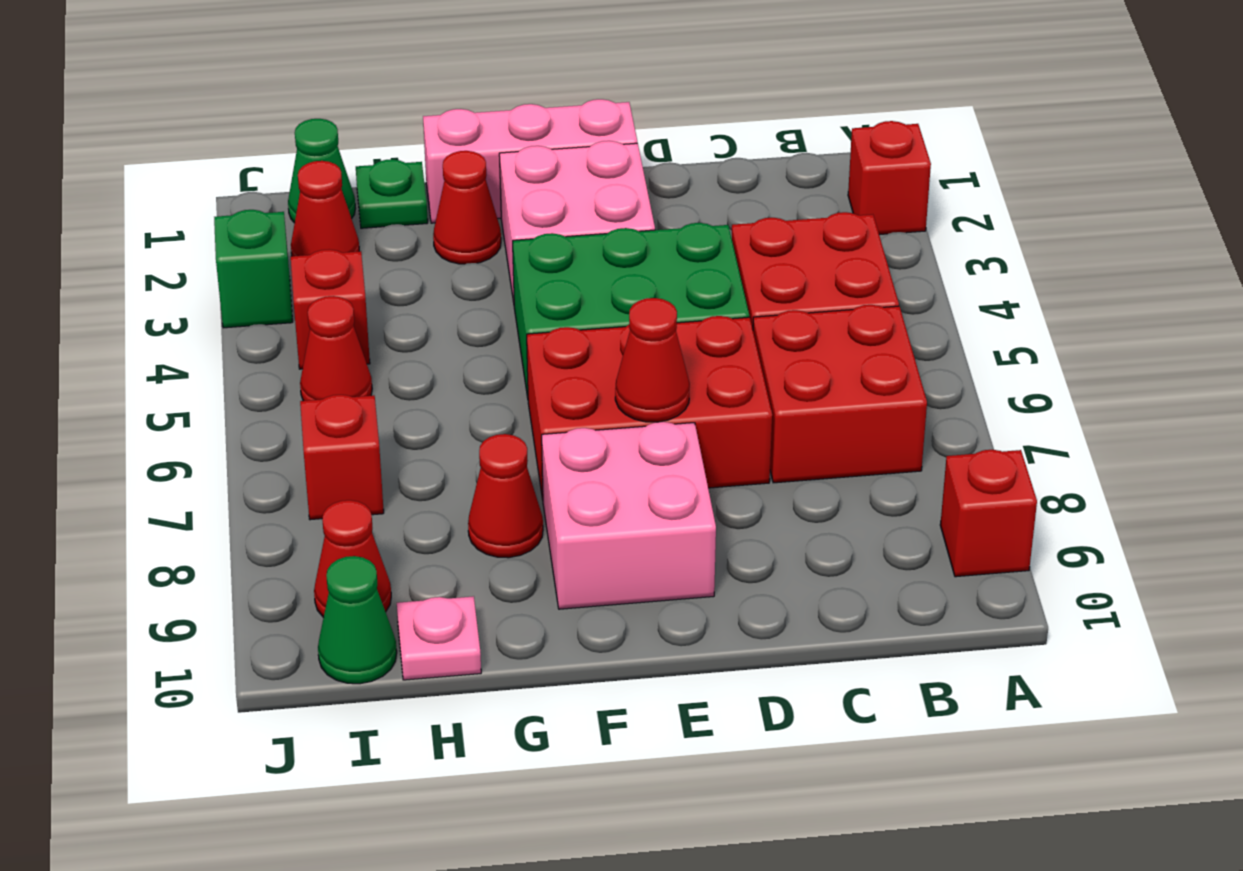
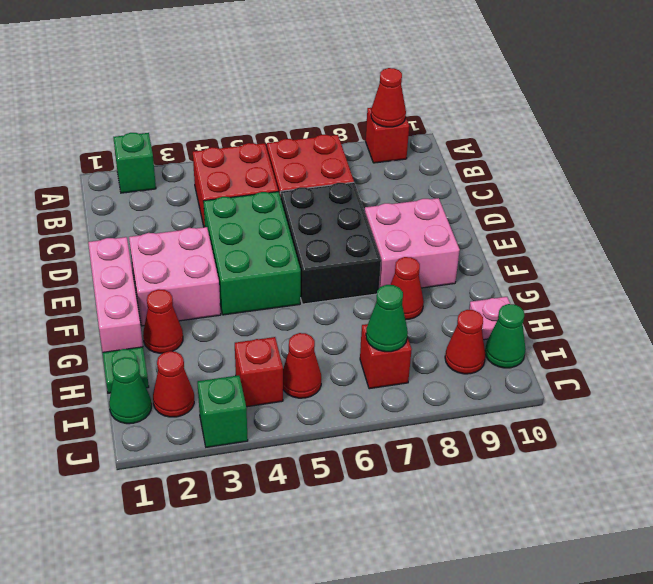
red brick A2 level 1 -> green brick A2 level 1
red brick D6:F7 level 1 -> black brick D6:F7 level 1
red cone E7 level 2 -> red cone A9 level 2
none -> green cone I7 level 2

